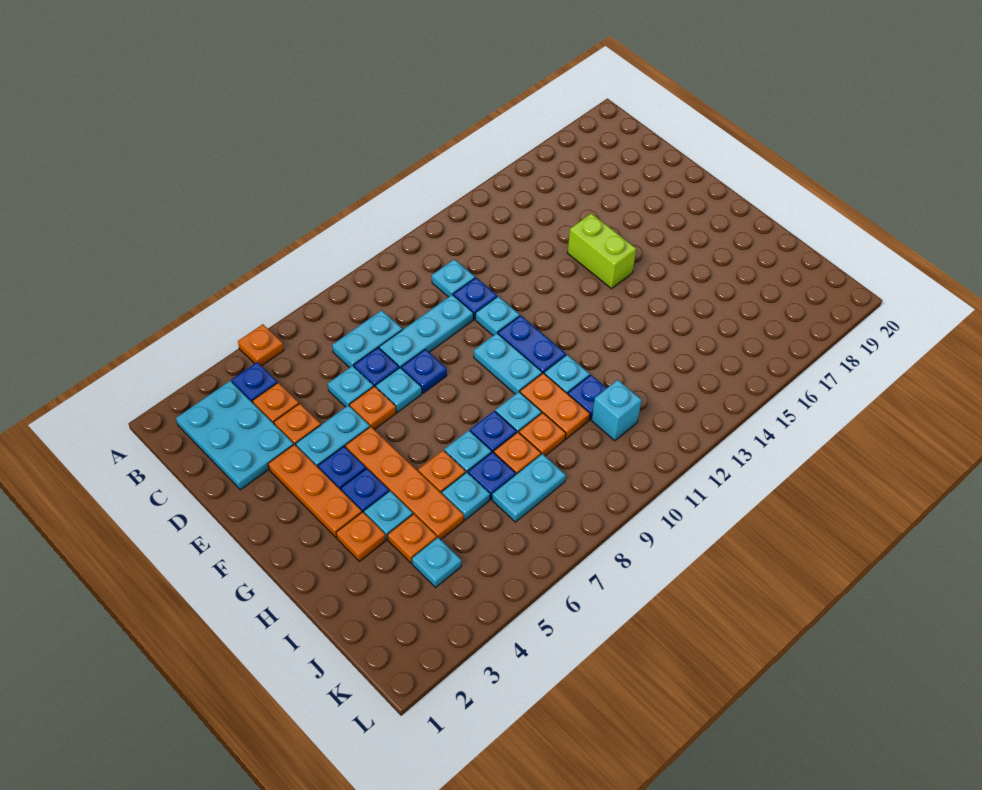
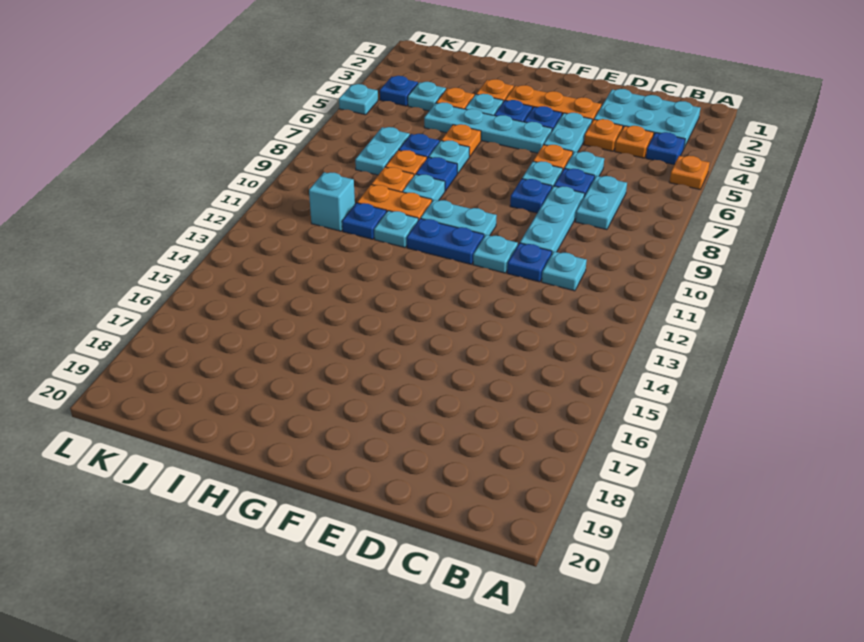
lime brick E15:F15 level 1 -> none
orange plate F5:I5 level 1 -> cyan plate F5:I5 level 1
cyan plate I6 level 1 -> cyan plate L5 level 1
none -> blue plate K4 level 1

